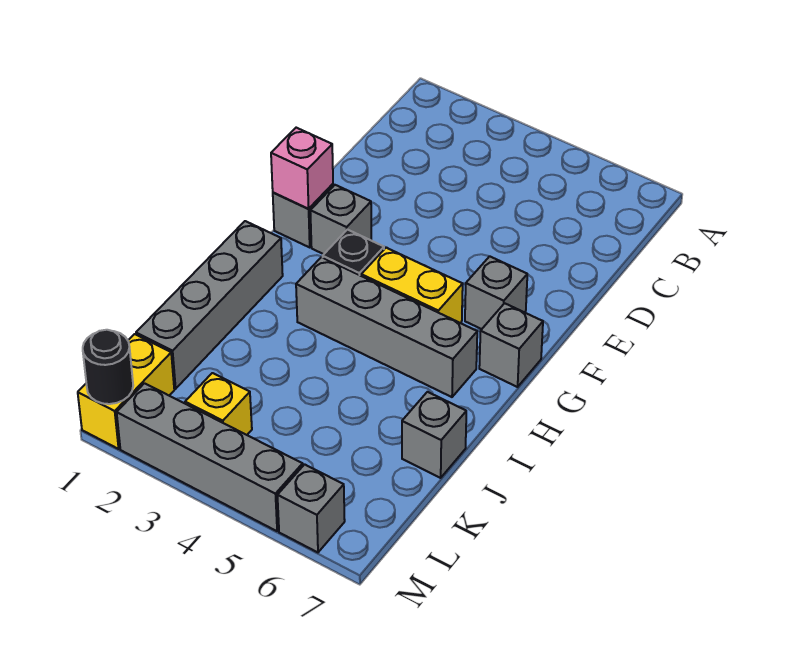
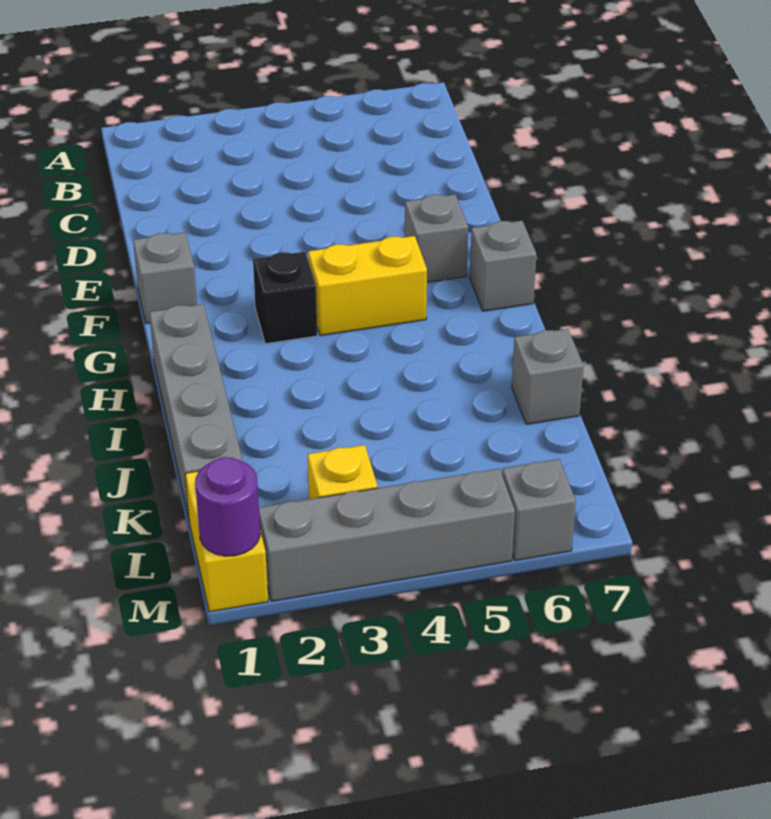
pink brick F1 level 2 -> none
grey brick F2 level 1 -> none
grey brick H3:H6 level 1 -> none
black round brick M1 level 2 -> purple round brick M1 level 2

